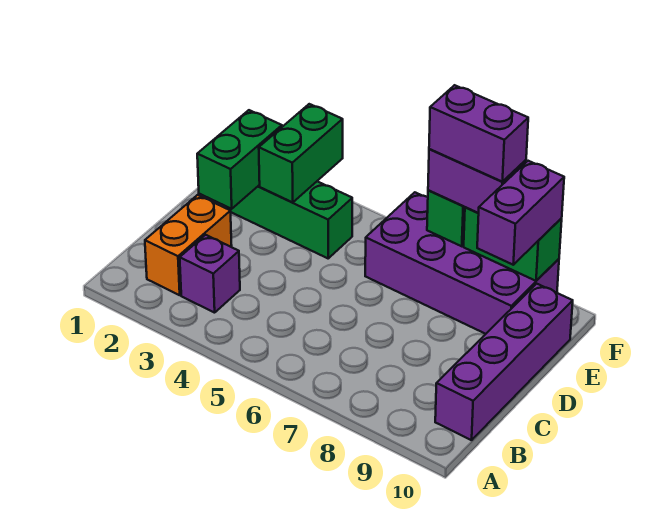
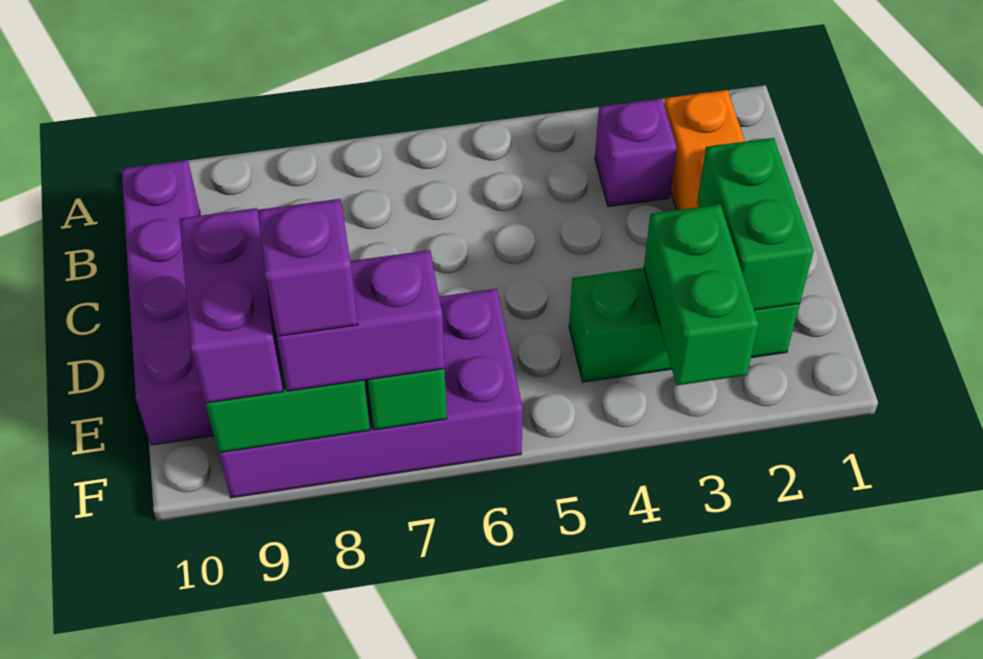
purple brick F7:F8 level 4 -> purple brick F8 level 4

